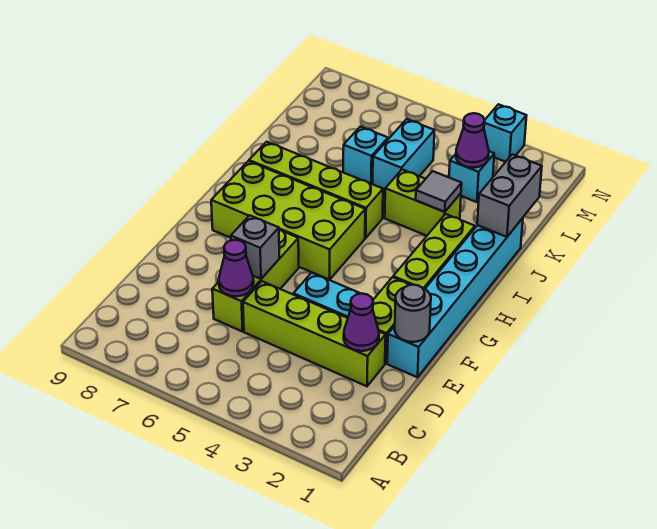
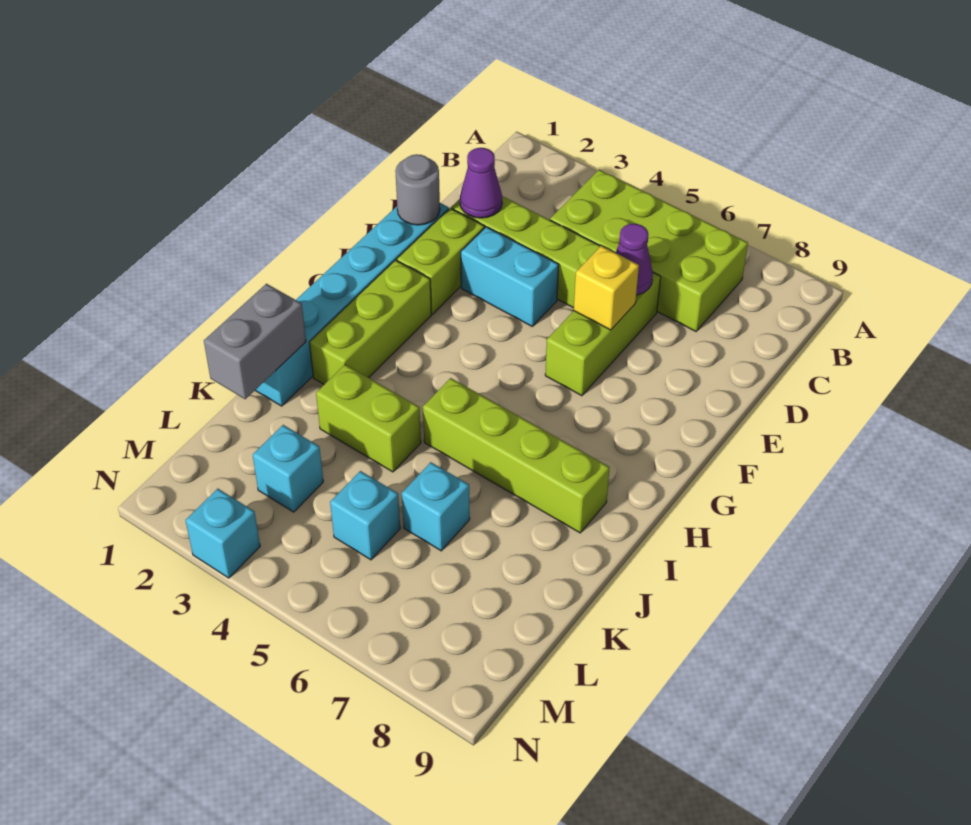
grey brick E6 level 2 -> yellow brick E6 level 2
lime brick G5:H8 level 1 -> lime brick B4:C7 level 1
grey tile J3 level 2 -> none
cyan brick K5:L5 level 1 -> cyan brick L5 level 1
purple cone L3 level 2 -> none

